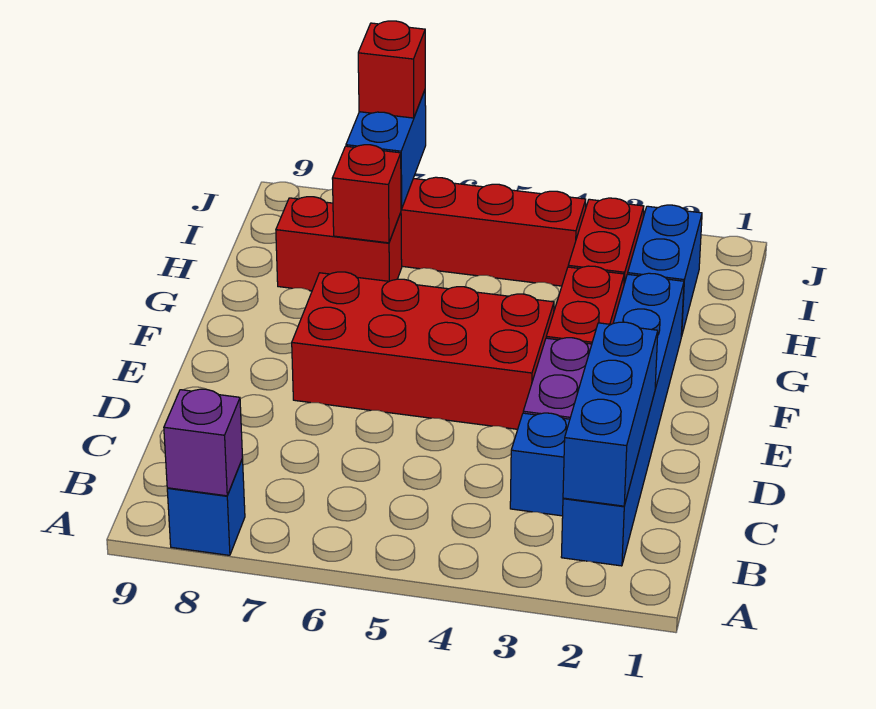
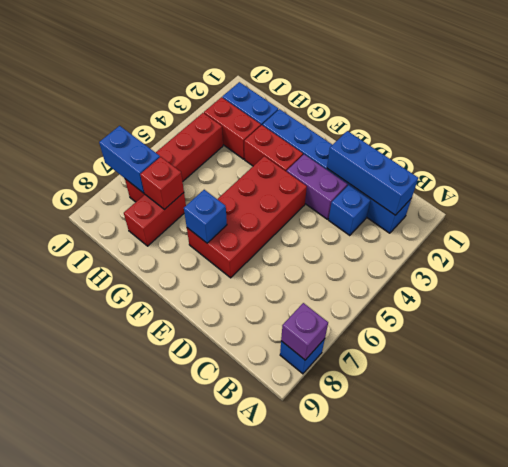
none -> blue brick F7 level 2
red brick J7 level 3 -> none

